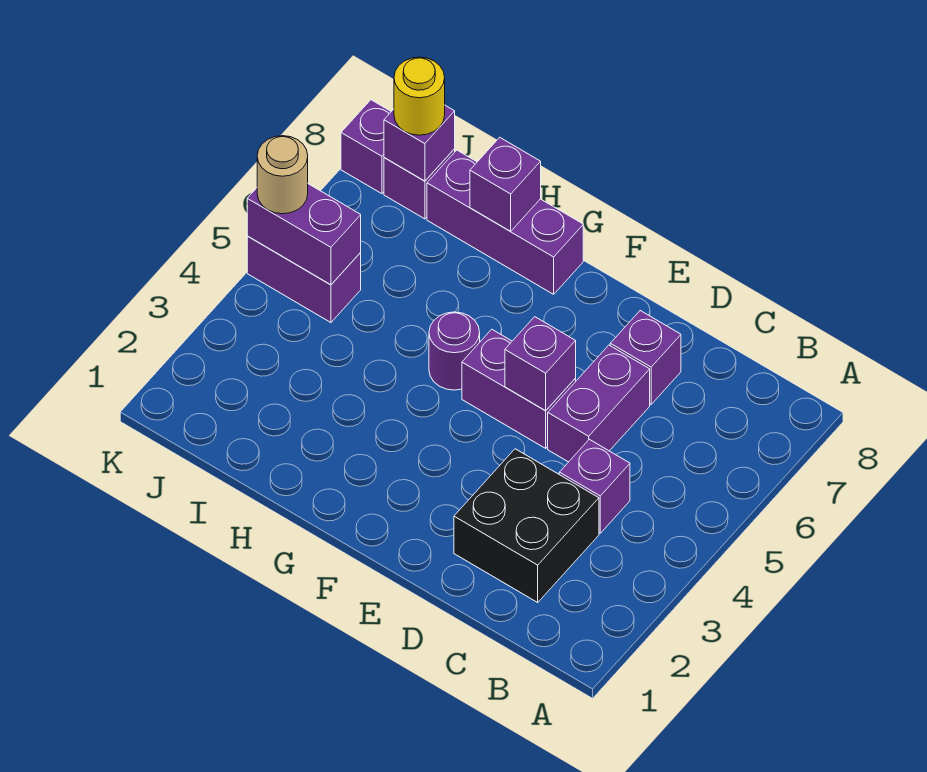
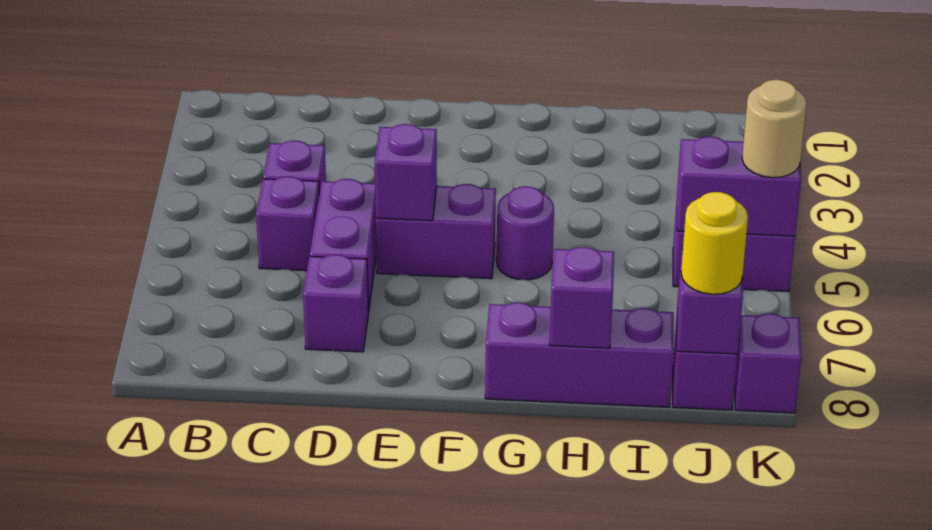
black brick C2:D3 level 1 -> none
none -> purple brick C5 level 1

